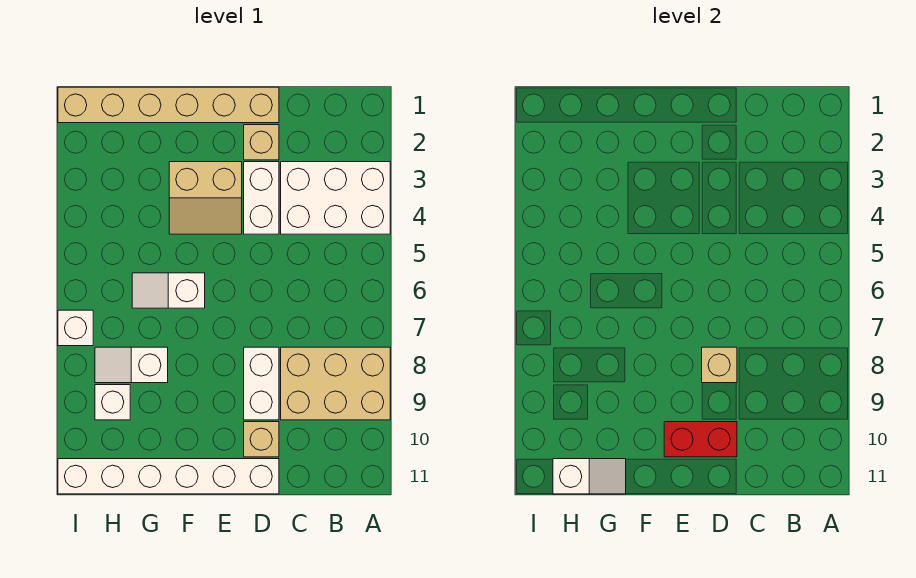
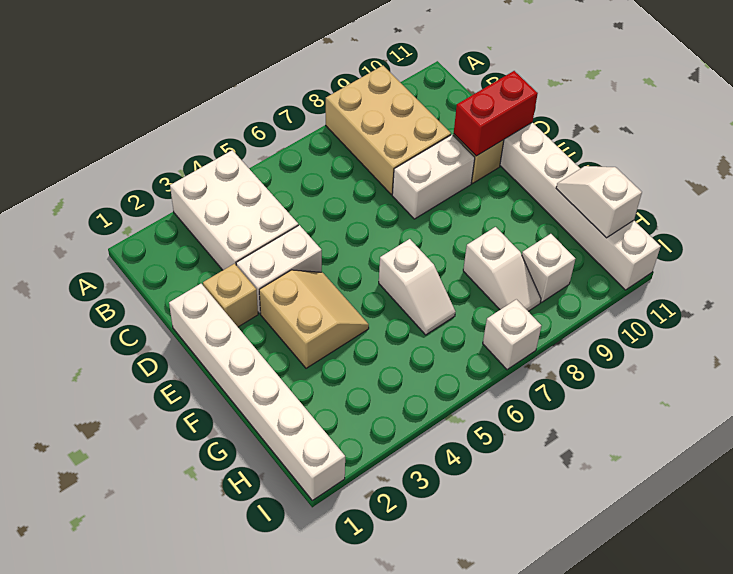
tan brick D1:I1 level 1 -> white brick D1:I1 level 1
tan brick D8 level 2 -> none
red brick D10:E10 level 2 -> red brick D10:D11 level 2

